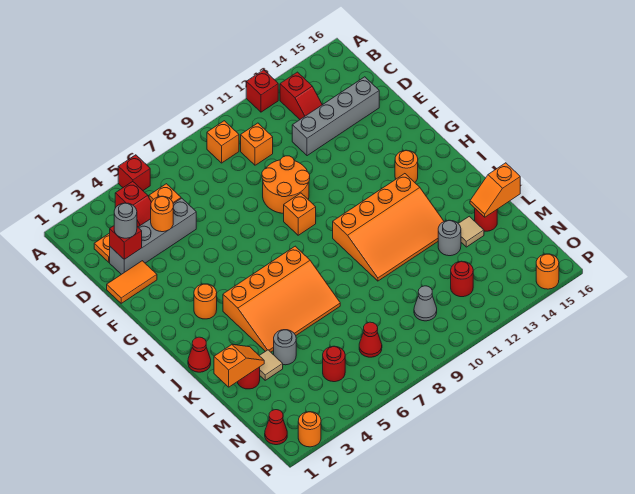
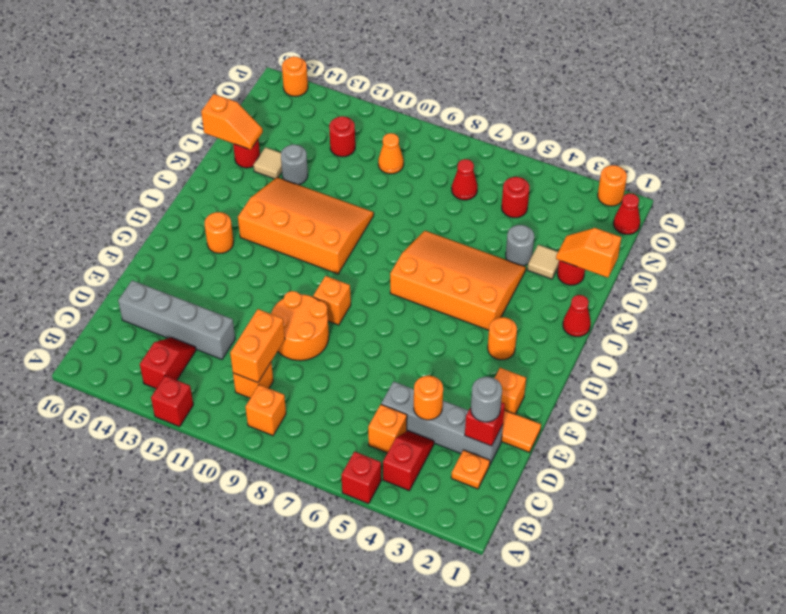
none -> orange brick C10:D10 level 2
none -> orange brick F2 level 1
grey cone N10 level 1 -> orange cone N10 level 1

